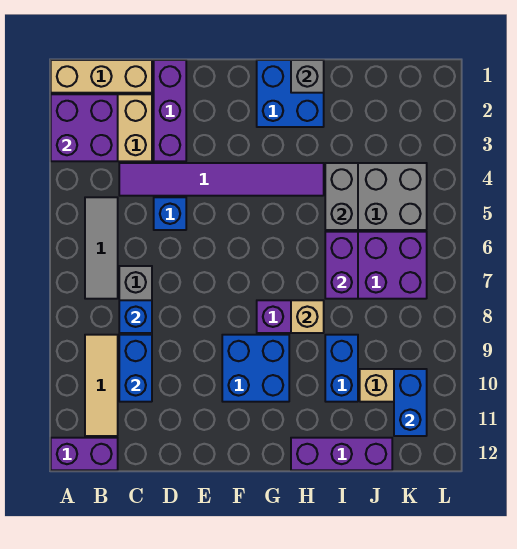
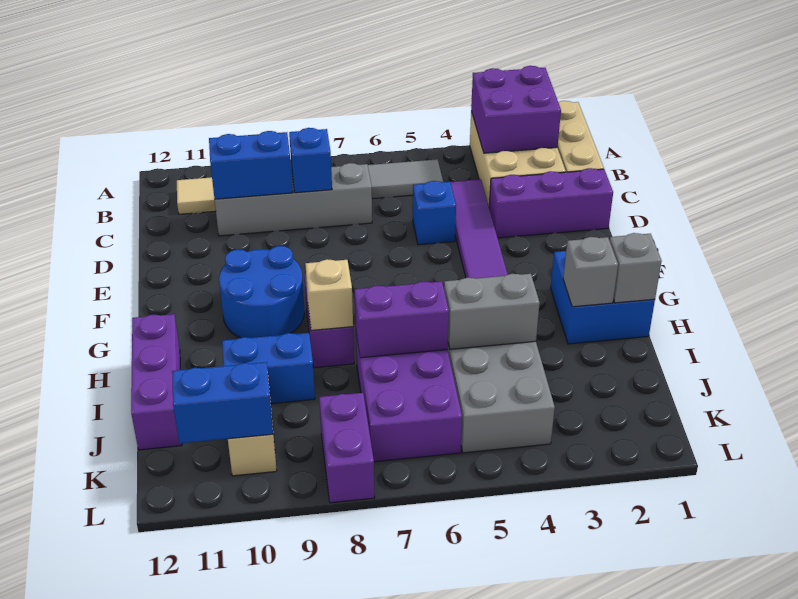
purple brick A12:B12 level 1 -> purple brick K8:L8 level 1
blue brick F9:G10 level 1 -> blue round brick F9:G10 level 1
none -> grey brick H2 level 2

